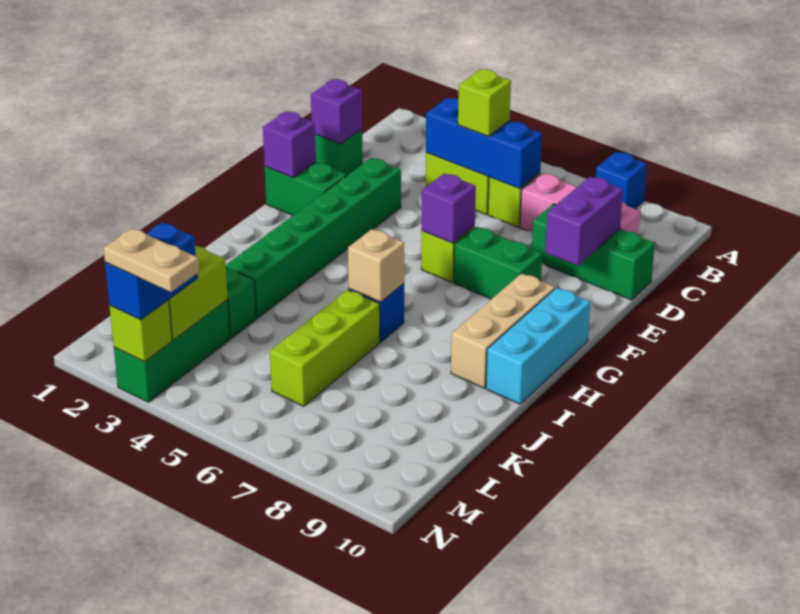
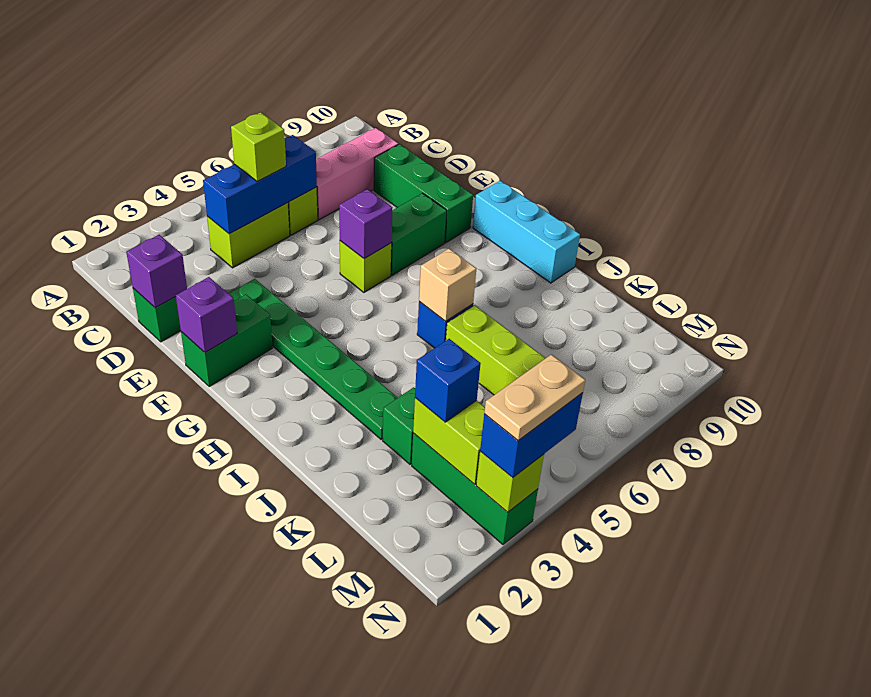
blue brick A8 level 1 -> blue brick L3 level 3
green brick D8:D10 level 1 -> green brick D9:F9 level 1
purple brick D9:E9 level 2 -> none
green brick E3:J3 level 1 -> green plate E3:J3 level 1
tan brick G9:I9 level 1 -> none
blue brick M3:N3 level 3 -> blue brick N3:N4 level 3

